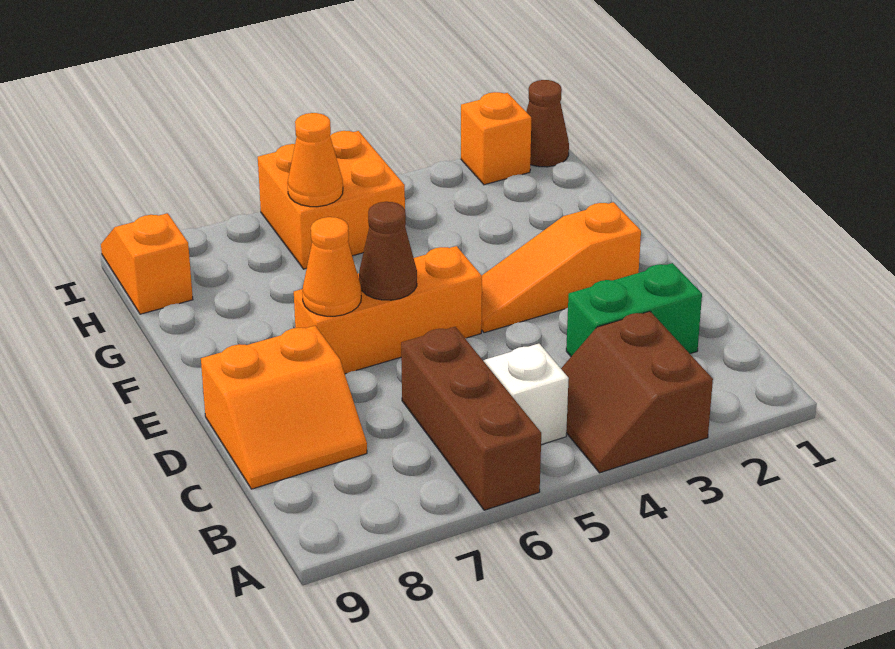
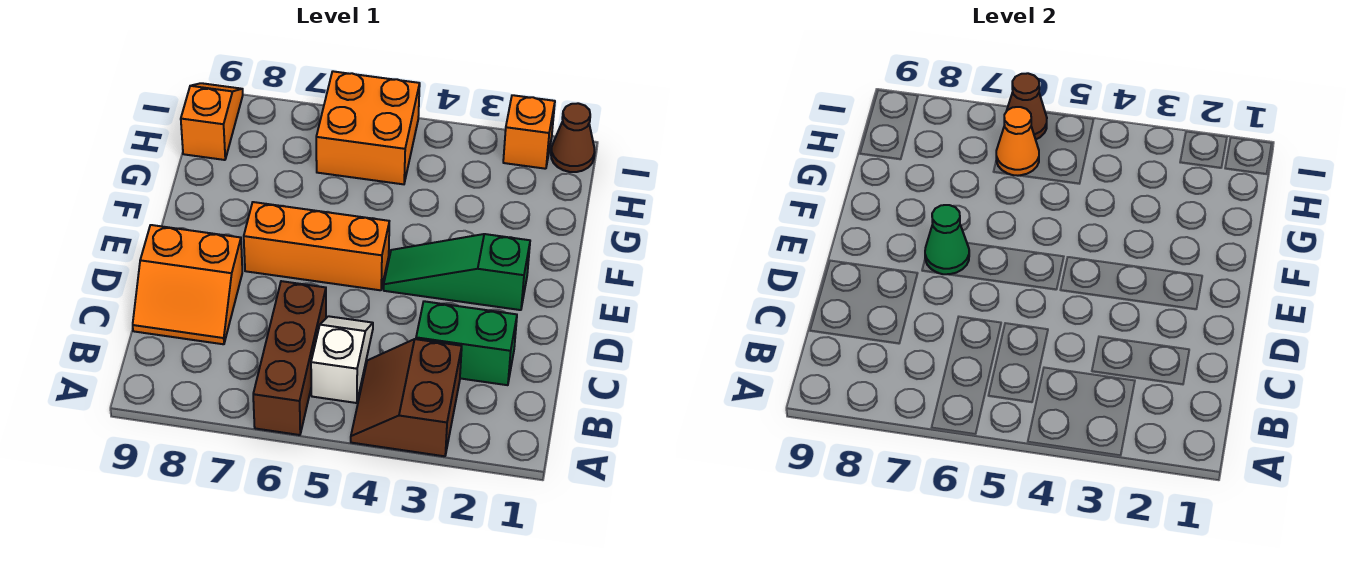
orange slope E2:E4 level 1 top 2 -> green slope E2:E4 level 1 top 2
brown cone E6 level 2 -> brown cone I6 level 2
orange cone E7 level 2 -> green cone E7 level 2

